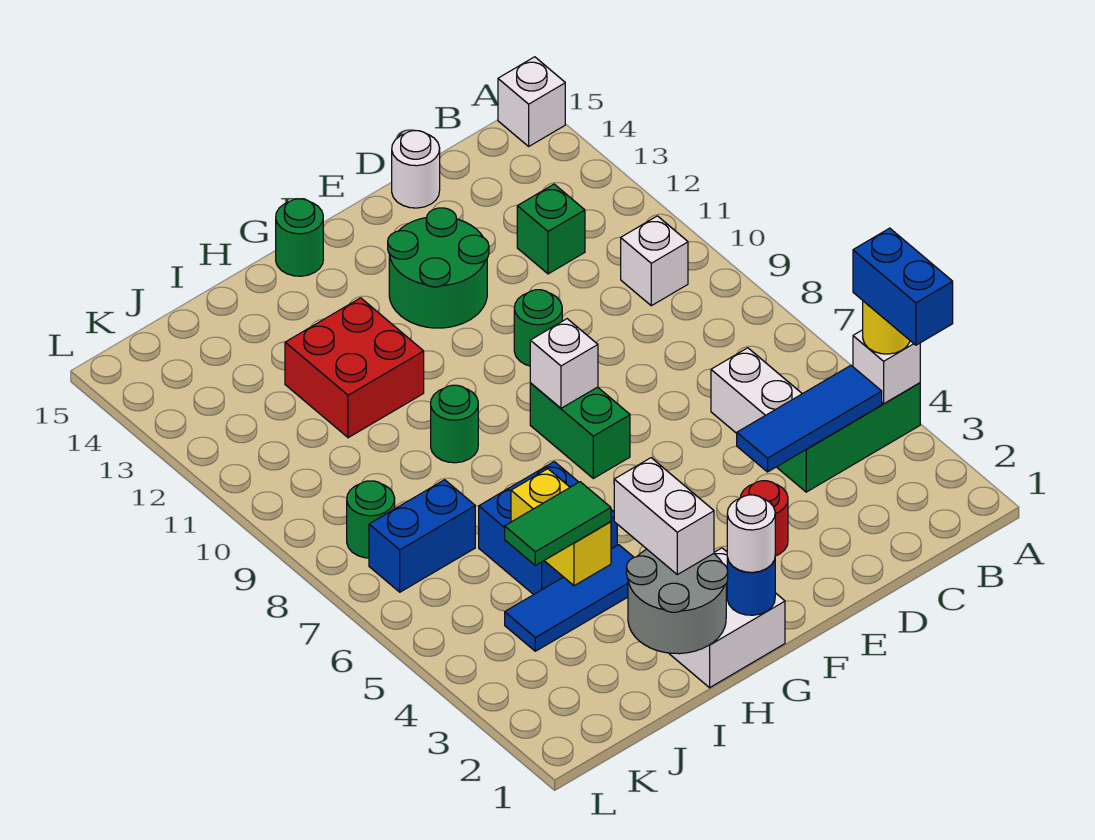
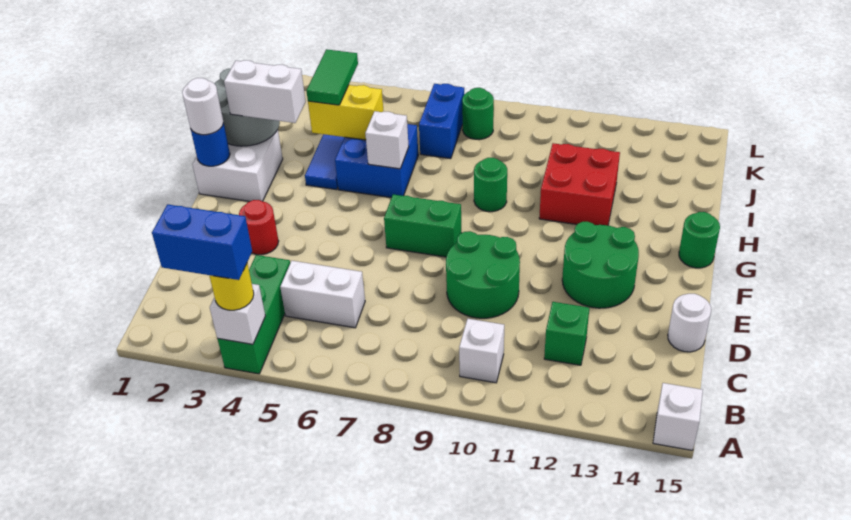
blue tile B4:D4 level 2 -> none
green round brick E10 level 1 -> green round brick D9:E10 level 1
white brick F8 level 2 -> white brick H6 level 2

